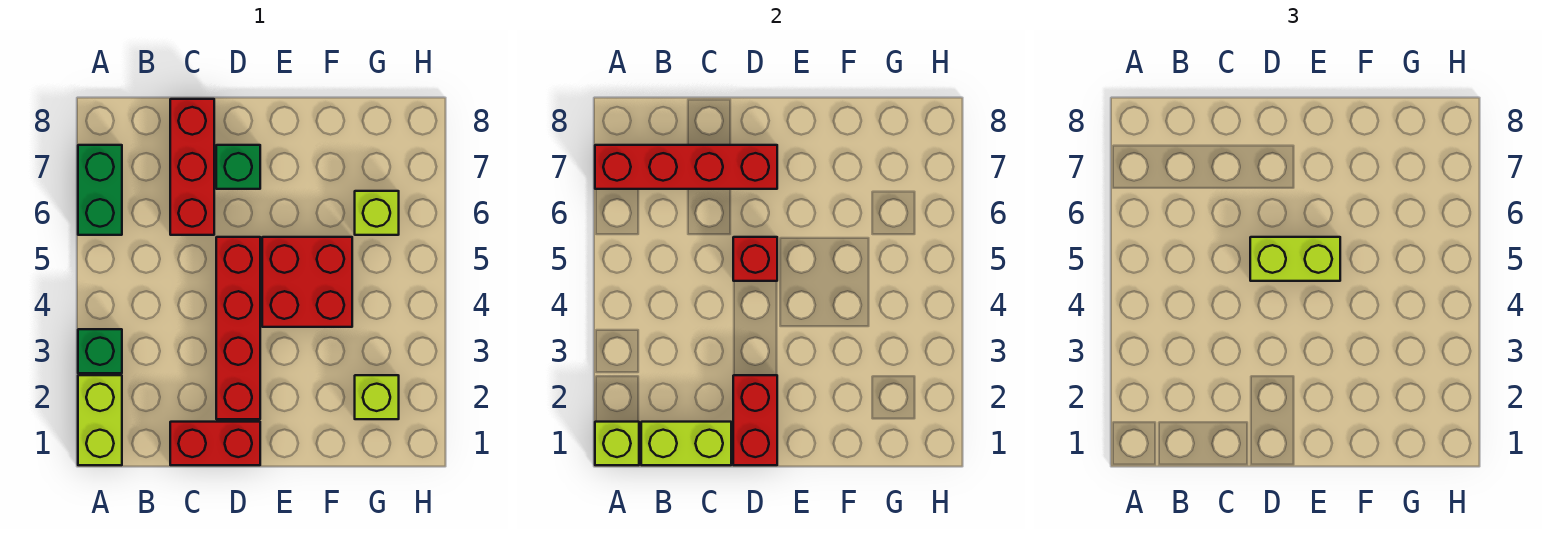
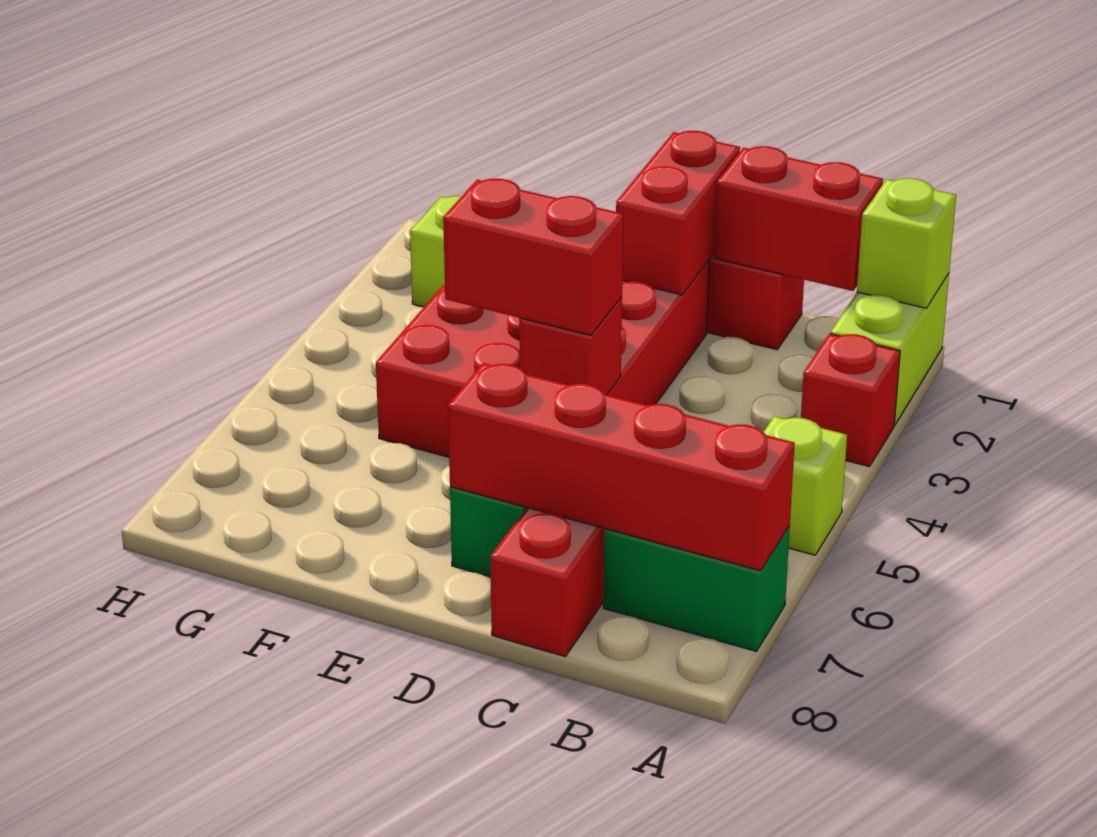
green brick A3 level 1 -> red brick A3 level 1
green brick A6:A7 level 1 -> green brick A7:B7 level 1
lime brick B1:C1 level 2 -> red brick B1:C1 level 2
lime brick D5:E5 level 3 -> red brick D5:E5 level 3
lime brick G6 level 1 -> lime brick A5 level 1

